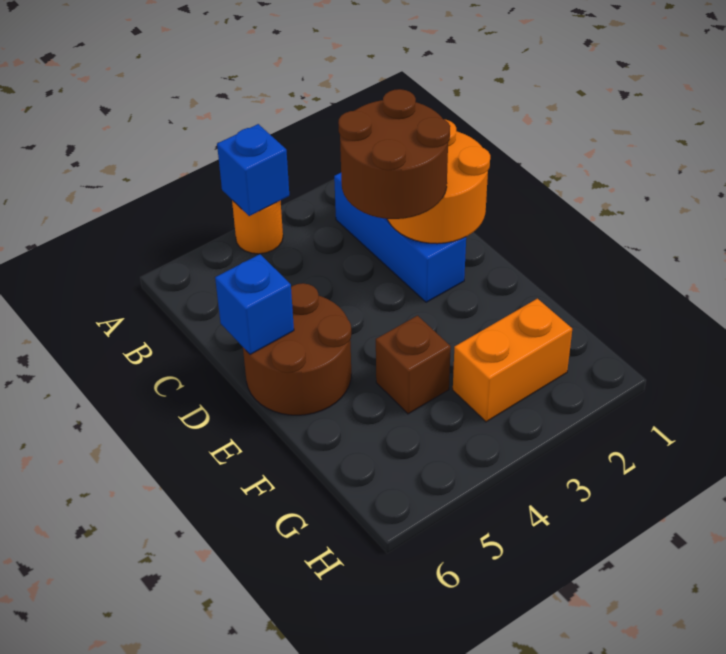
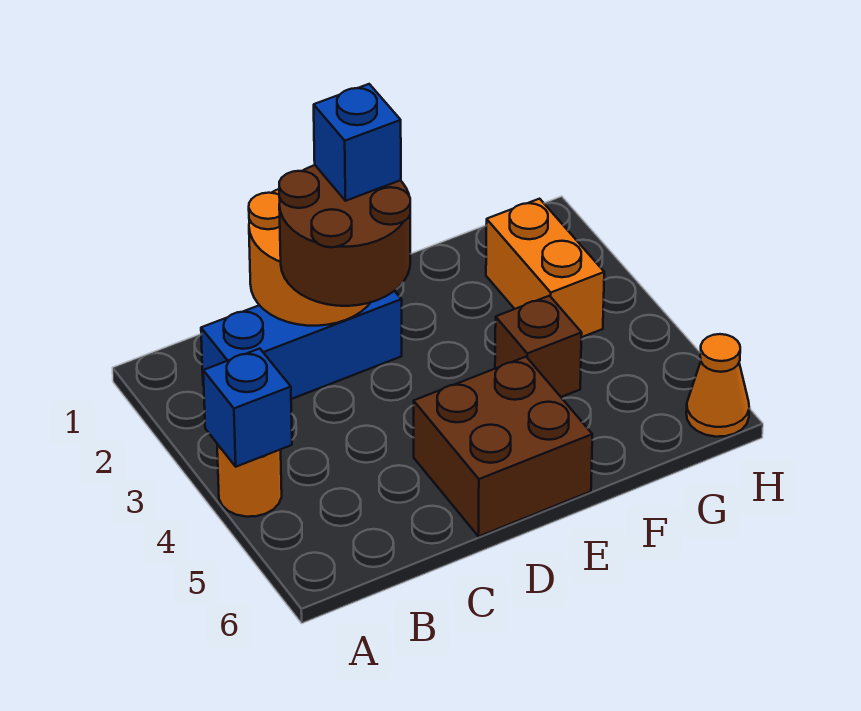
brown round brick D5:E6 level 1 -> brown brick D5:E6 level 1
blue brick D6 level 2 -> blue brick D2 level 4
none -> orange cone H6 level 1

